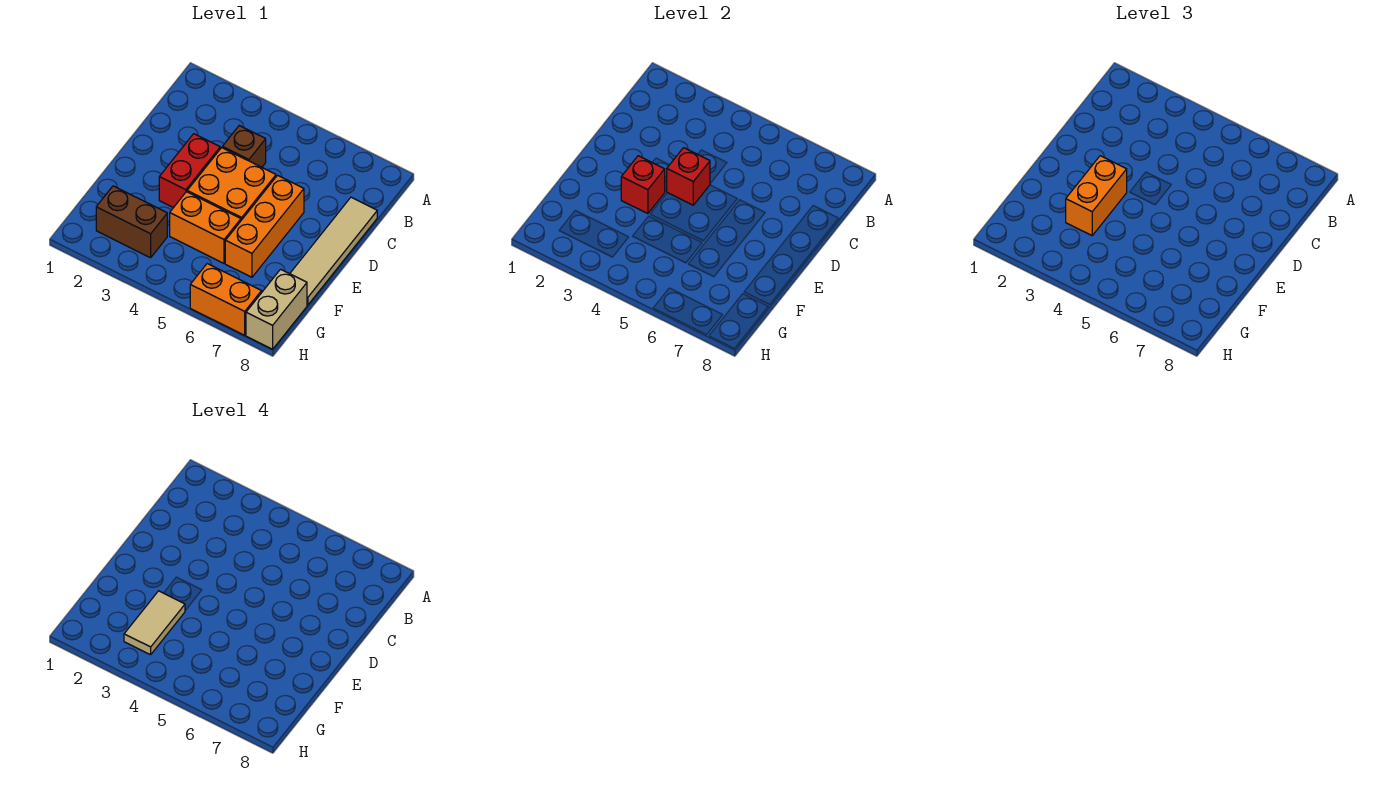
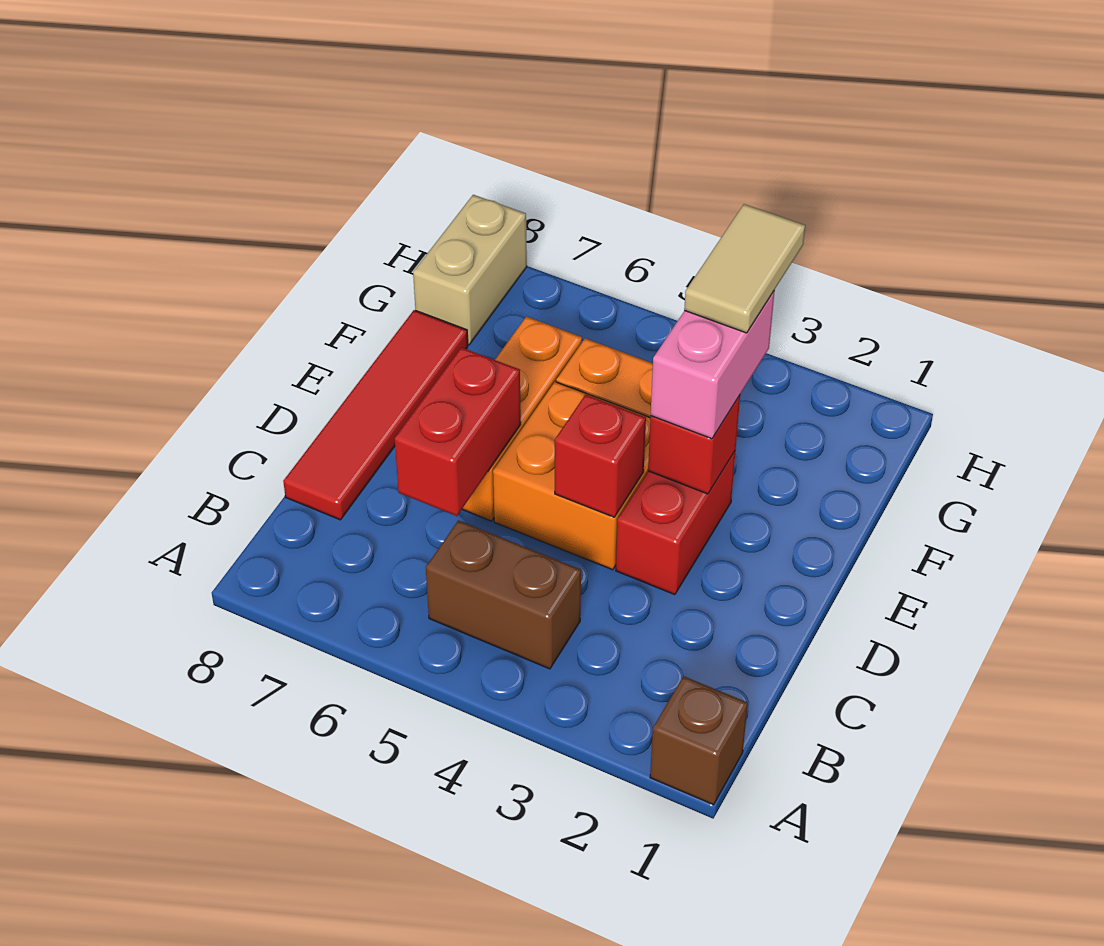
brown brick C4 level 1 -> brown brick A1 level 1
none -> red brick C6:D6 level 2
tan tile C8:F8 level 1 -> red tile C8:F8 level 1
orange brick E3:F3 level 3 -> pink brick E3:F3 level 3
brown brick G2:G3 level 1 -> brown brick B4:B5 level 1
orange brick H6:H7 level 1 -> none

